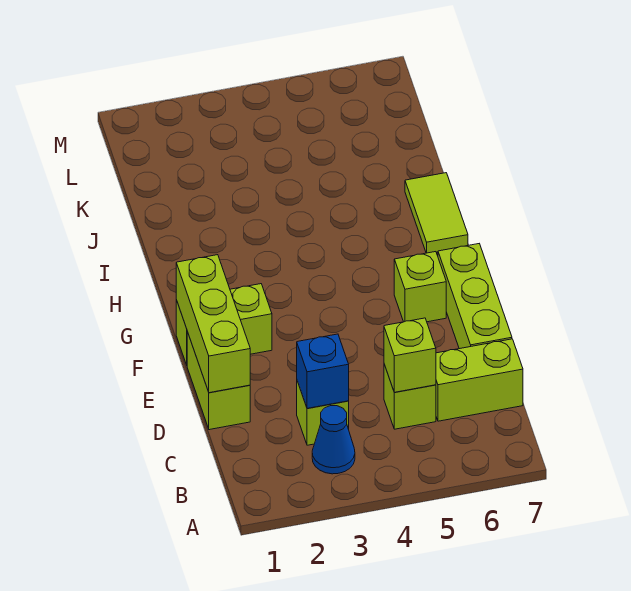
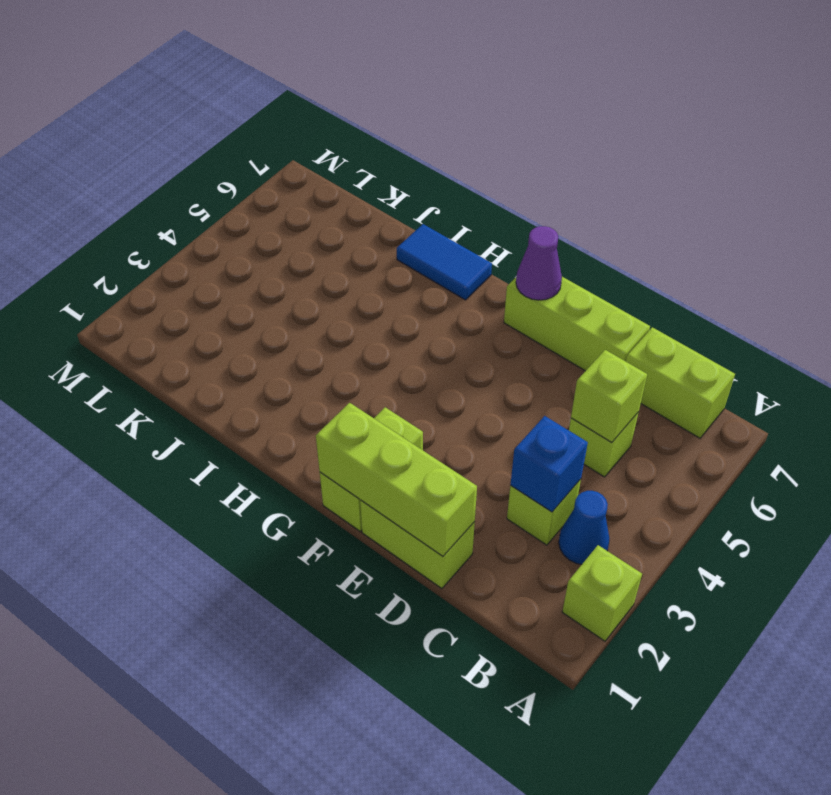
lime brick C6:C7 level 1 -> lime brick B7:C7 level 1
lime brick F6 level 1 -> lime brick A2 level 1
none -> purple cone F7 level 2
lime tile H7:I7 level 1 -> blue tile H7:I7 level 1

